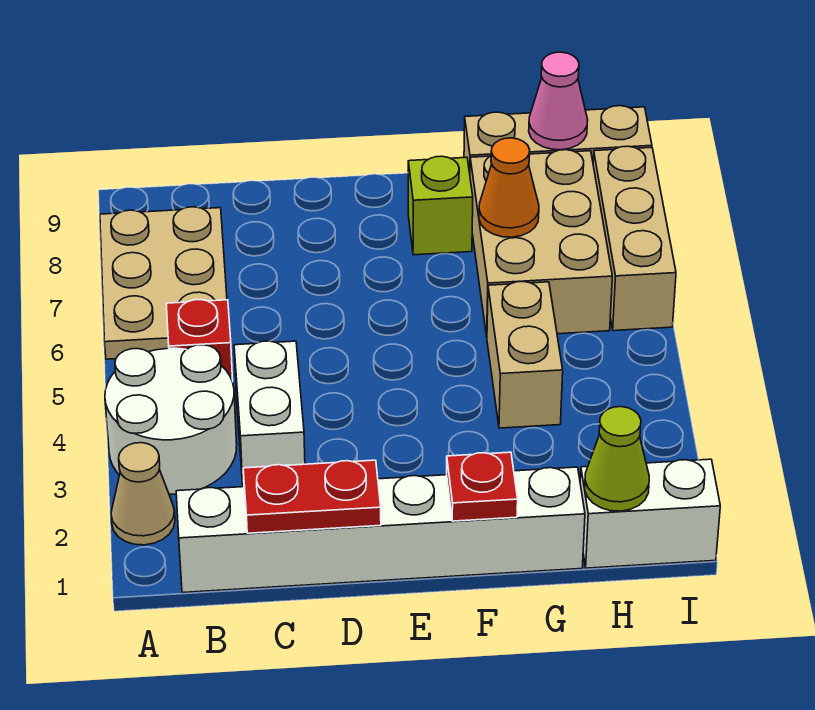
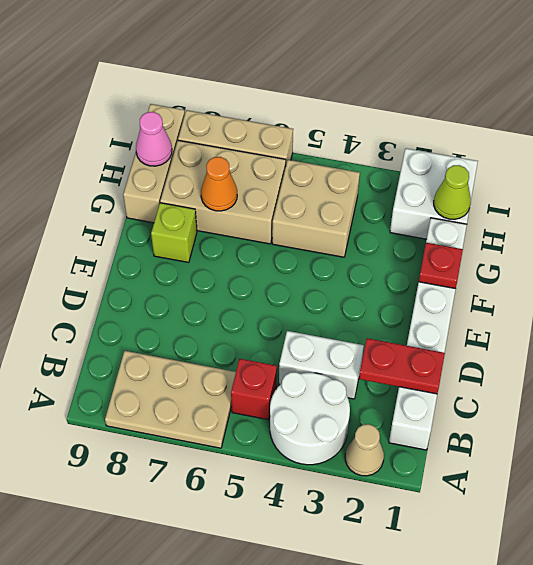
red plate C1:D1 level 2 -> red plate C1:C2 level 2
tan brick G4:G5 level 1 -> tan brick G4:H5 level 1
white brick H1:I1 level 1 -> white brick H1:I2 level 1

